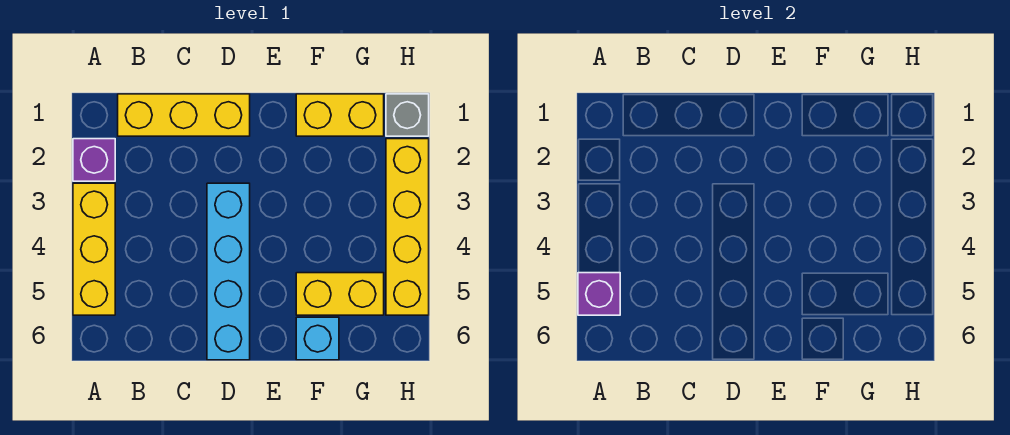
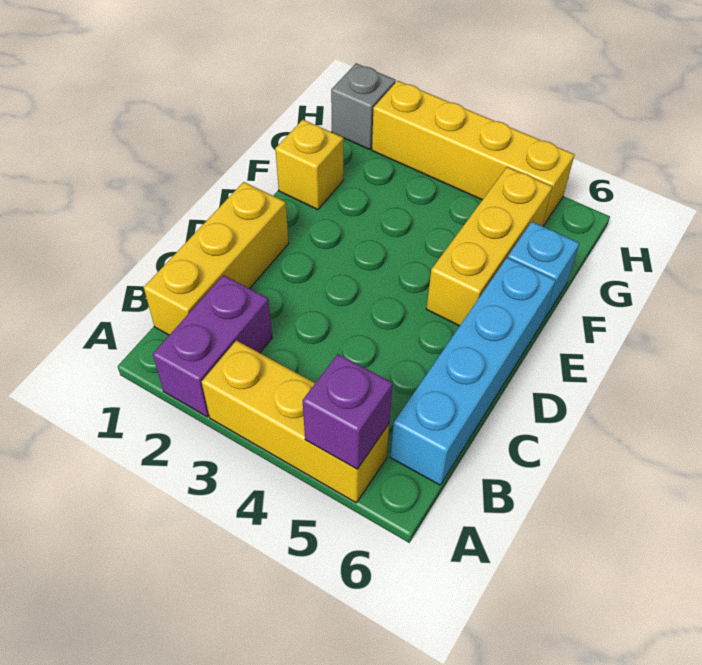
purple brick A2 level 1 -> purple brick A2:B2 level 1
cyan brick D3:D6 level 1 -> cyan brick B6:E6 level 1
yellow brick F1:G1 level 1 -> yellow brick F1 level 1
yellow brick F5:G5 level 1 -> yellow brick E5:G5 level 1

